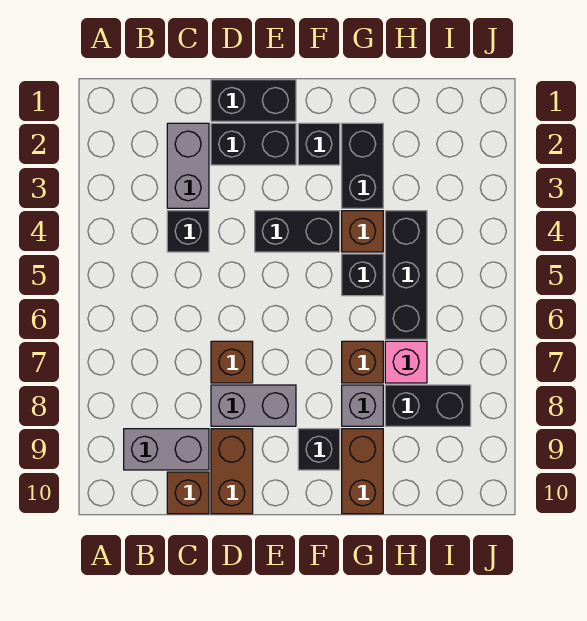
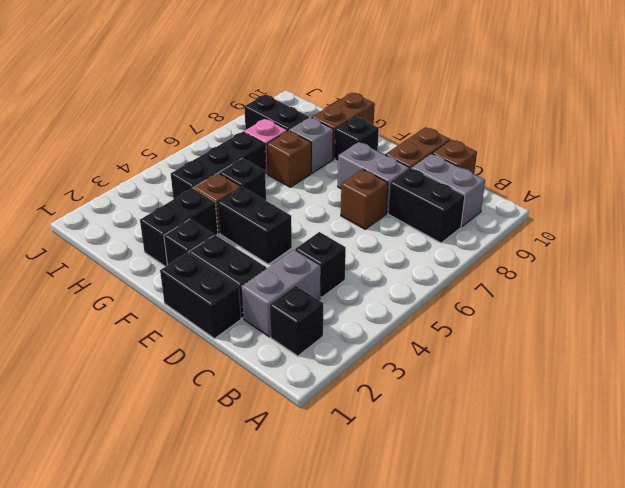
none -> black brick B2 level 1
none -> black brick B8:C8 level 1

